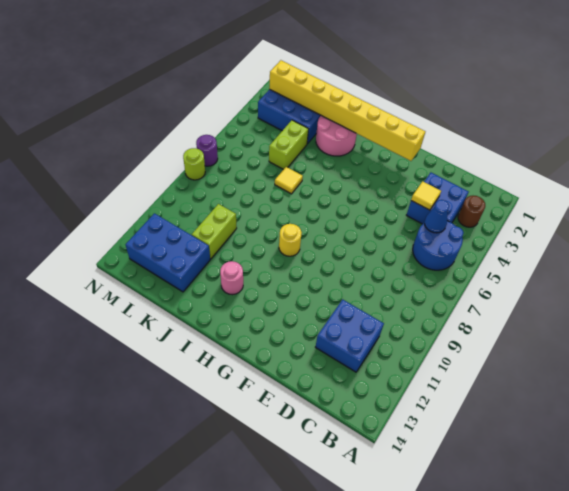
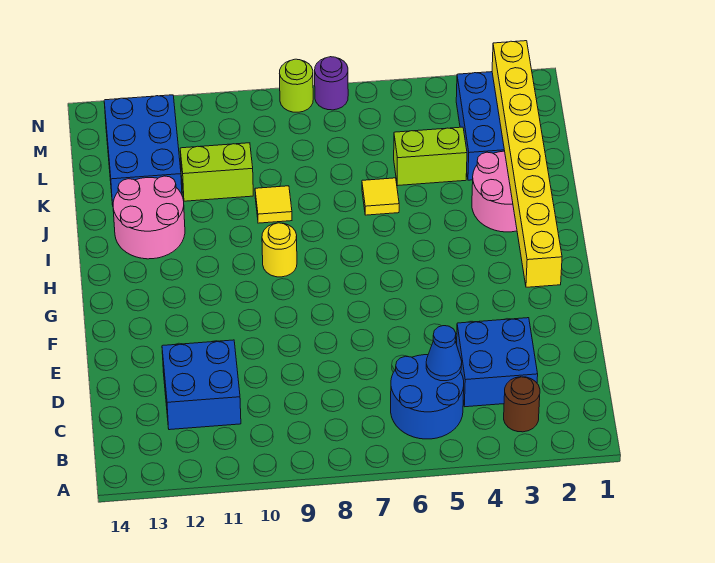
yellow tile D4 level 2 -> yellow tile J9 level 1
pink round brick I12 level 1 -> pink round brick I12:J13 level 1

